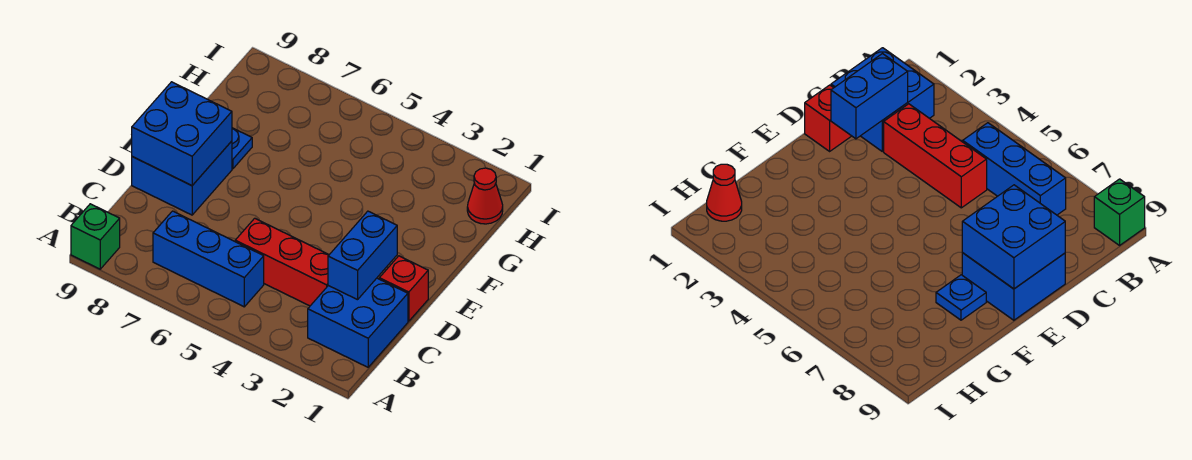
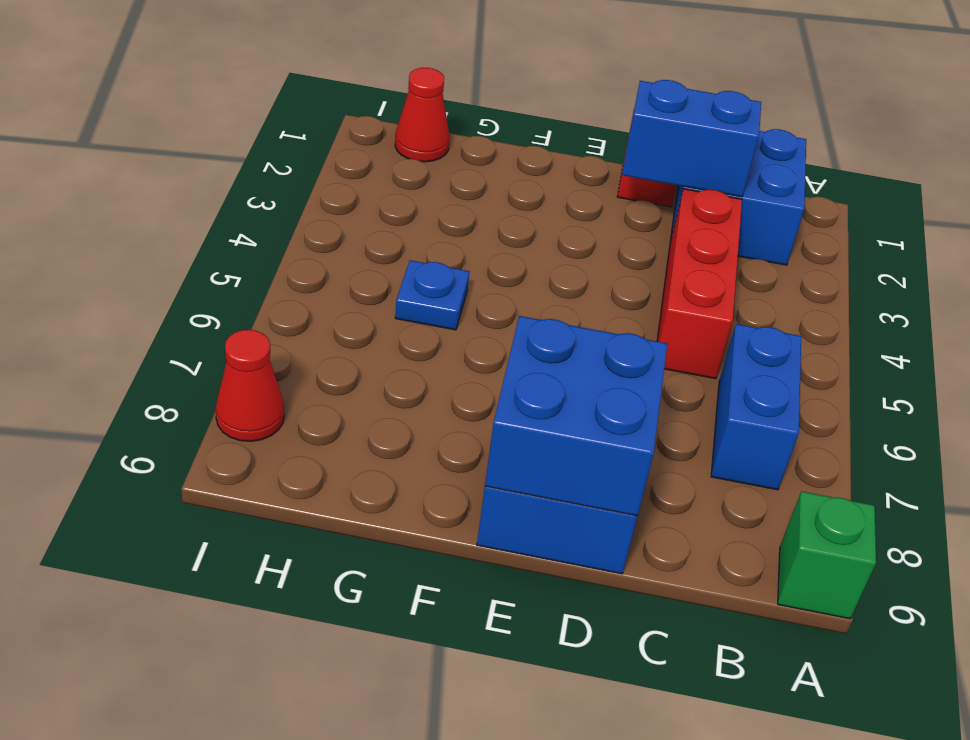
blue brick B5:B7 level 1 -> blue brick B6:B7 level 1
blue plate F8 level 1 -> blue plate G5 level 1
none -> red cone I8 level 1

